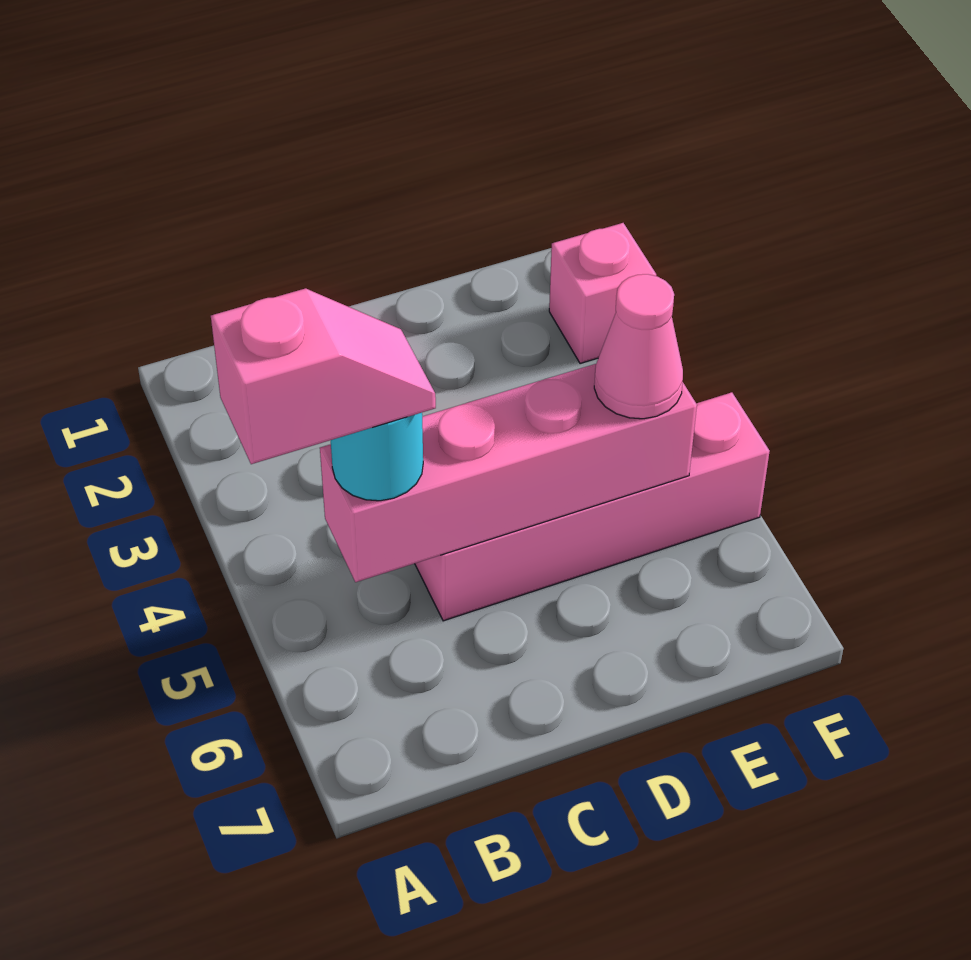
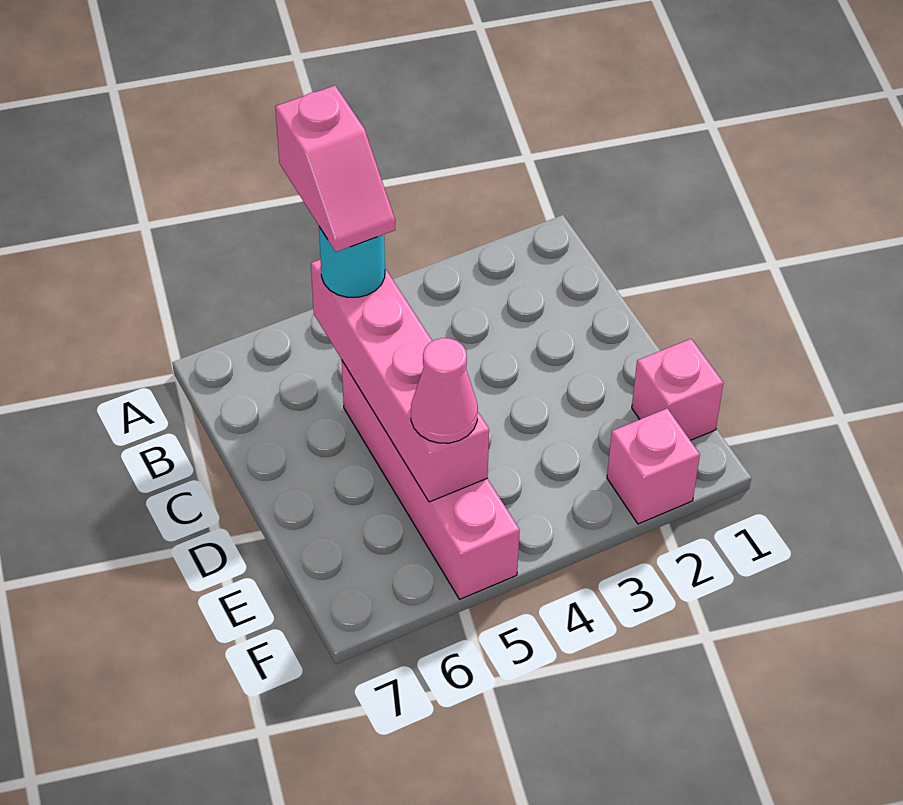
none -> pink brick E1 level 1

